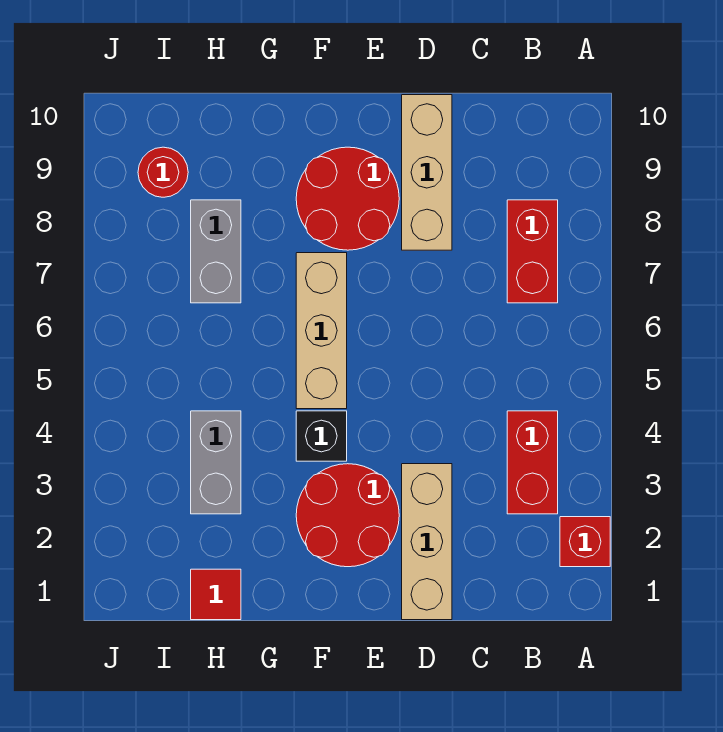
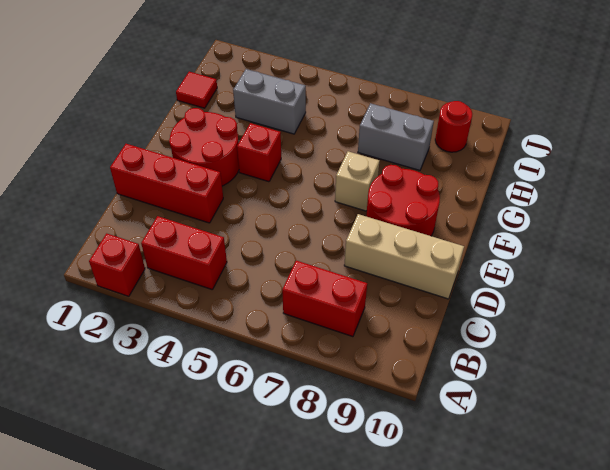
tan brick D1:D3 level 1 -> red brick D1:D3 level 1
black brick F4 level 1 -> red brick F4 level 1
tan brick F5:F7 level 1 -> tan brick F7 level 1

